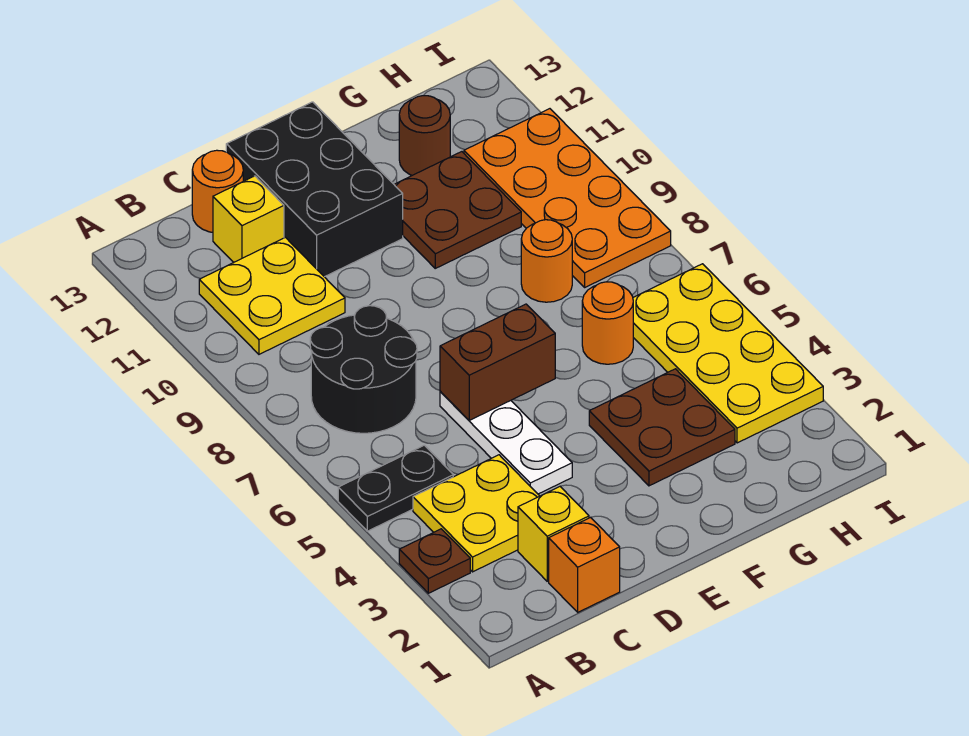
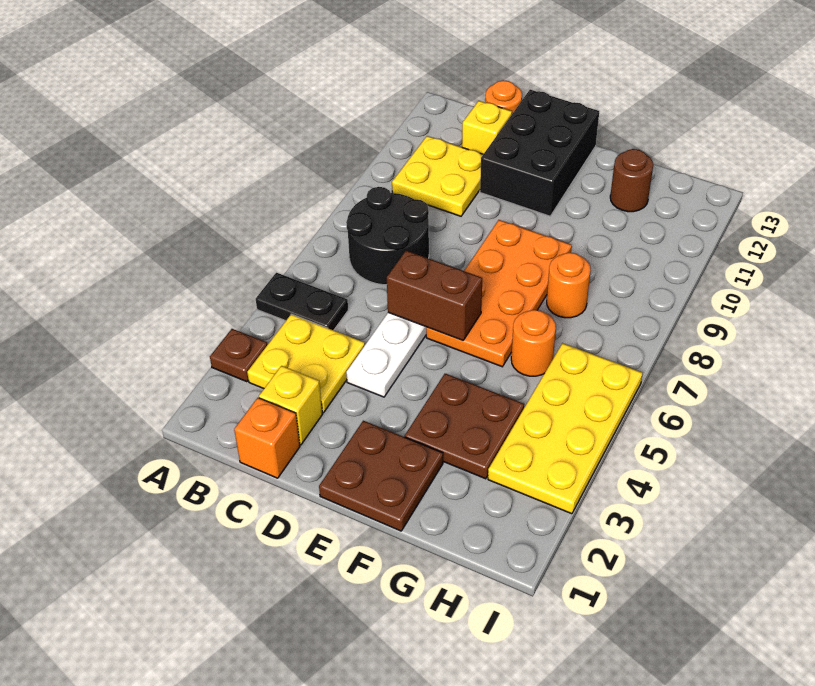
brown plate F10:G11 level 1 -> brown plate E1:F2 level 1
orange plate H8:I11 level 1 -> orange plate E6:F9 level 1

